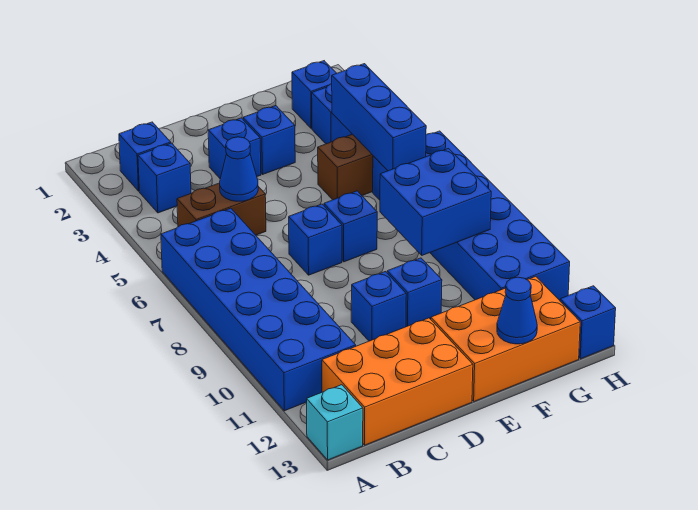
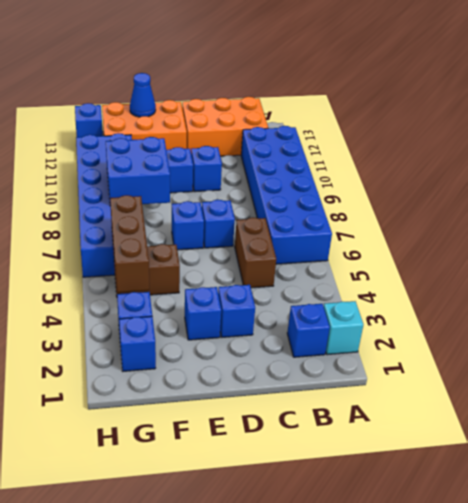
cyan brick A13 level 1 -> cyan brick A2 level 1
blue brick B3 level 1 -> none
brown brick B5:C5 level 1 -> brown brick C5:C6 level 1
blue cone C5 level 2 -> none
blue brick G4:G6 level 2 -> brown brick G4:G6 level 2

